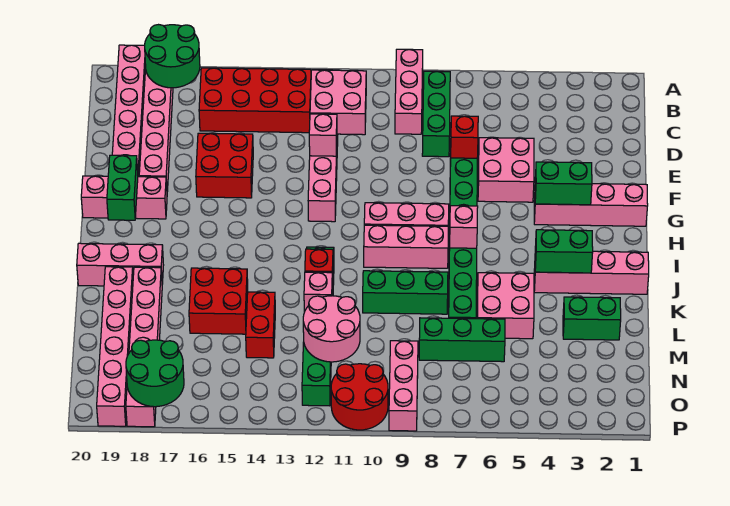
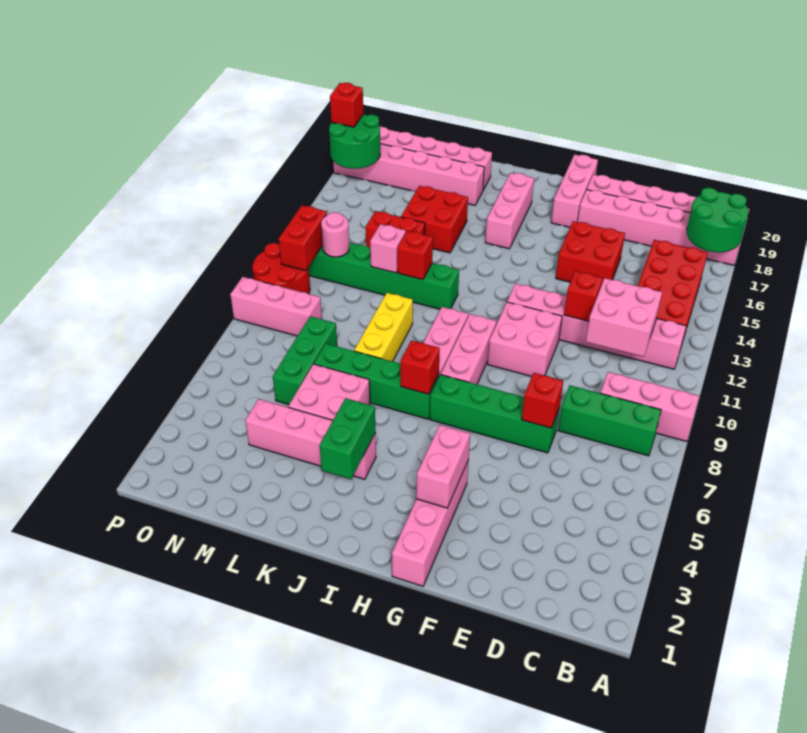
pink brick E5:F6 level 1 -> pink brick F10:G11 level 1
pink brick E12 level 2 -> red brick E12 level 2
green brick G3:G4 level 2 -> pink brick G3:G4 level 2
green brick G19:H19 level 2 -> none
pink brick I7 level 2 -> red brick I7 level 2
pink brick J1:J4 level 1 -> pink brick J4:M4 level 1
pink brick J18:J20 level 1 -> pink brick I16:I18 level 1
green brick K8:K10 level 1 -> yellow brick K8:K10 level 1
green brick L2:L3 level 1 -> none
pink round brick M11:N12 level 2 -> pink round brick N12 level 2
none -> red brick O11:O12 level 2
none -> red brick P18 level 3

